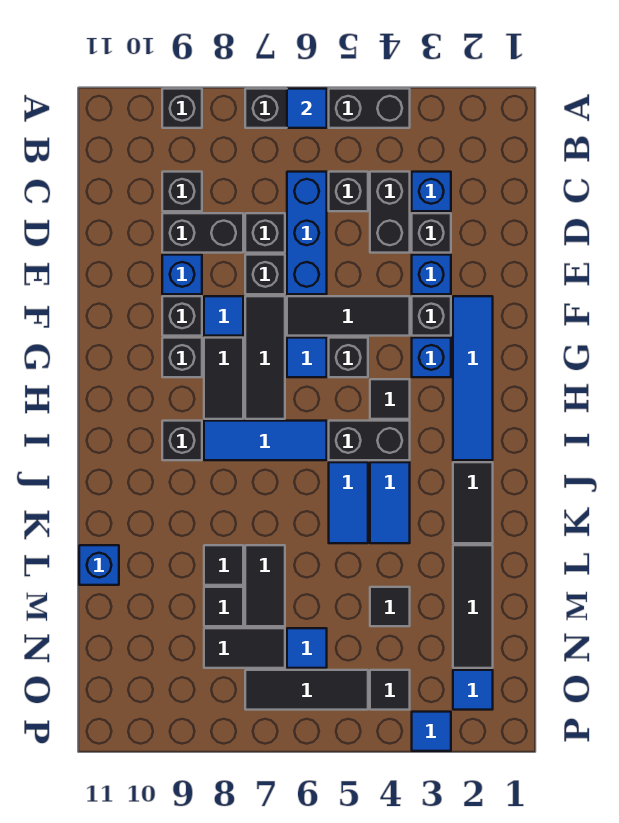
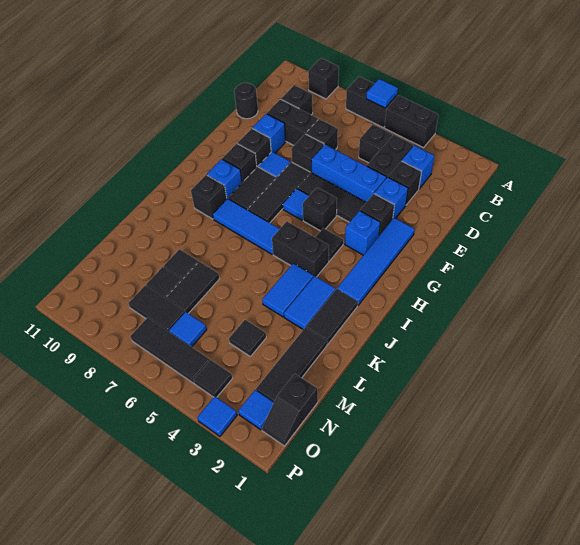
blue brick C6:E6 level 1 -> blue brick E4:E6 level 1
none -> black round brick D11 level 1
blue tile J5:K5 level 1 -> blue tile J3:K3 level 1
blue brick L11 level 1 -> blue brick H9 level 1
none -> black slope N1:O1 level 1 top N

